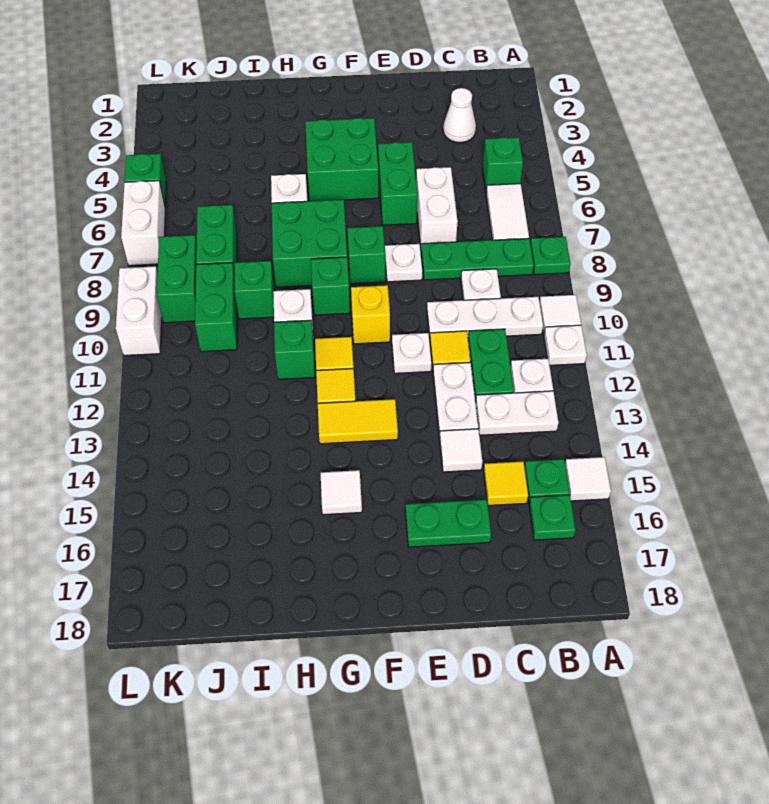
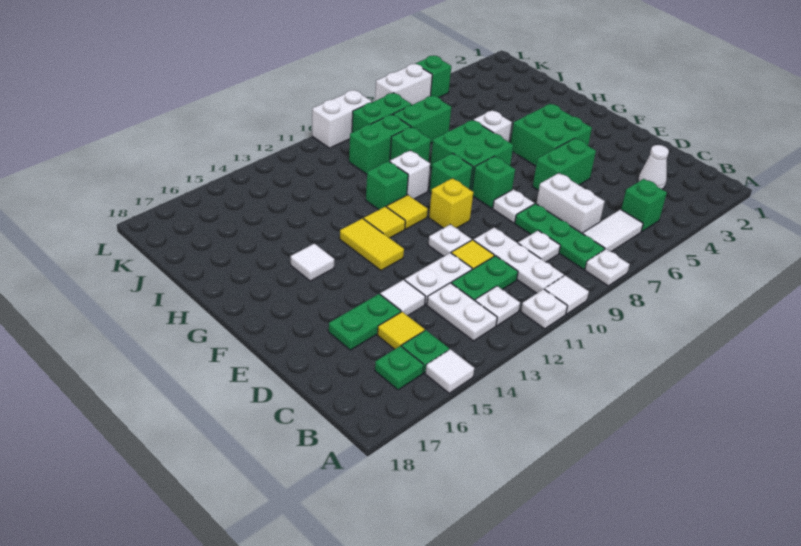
green plate A8 level 1 -> white plate A8 level 1
white brick D6:D7 level 1 -> white brick C7:D7 level 1
green plate D16:E16 level 1 -> green plate D15:D16 level 1

